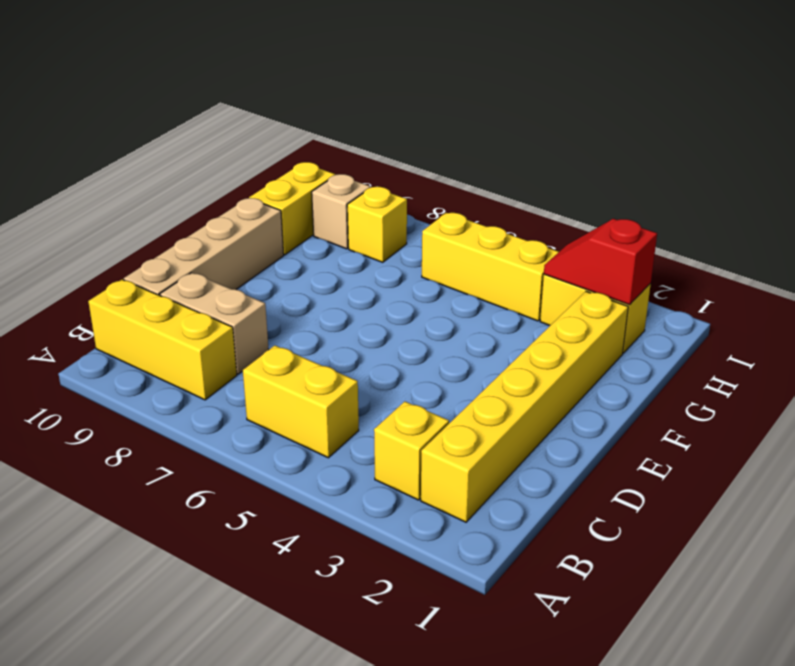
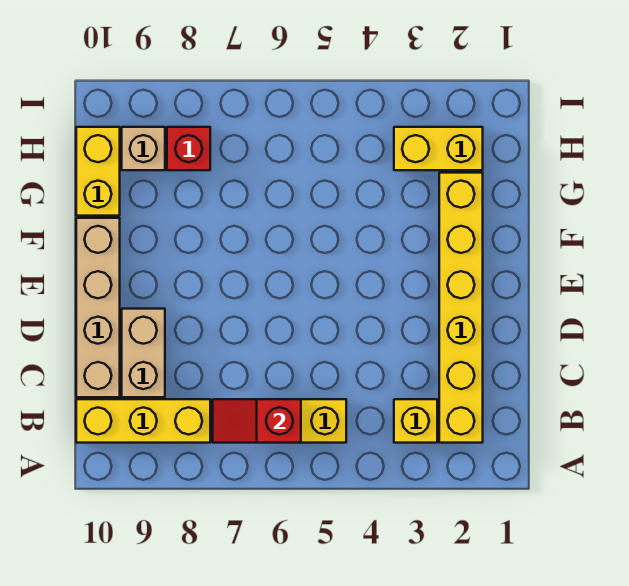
tan brick C8:C9 level 1 -> tan brick C9:D9 level 1
red slope H2:H3 level 2 top 2 -> red slope B6:B7 level 2 top 6
yellow brick H4:H6 level 1 -> none
yellow brick H8 level 1 -> red brick H8 level 1

